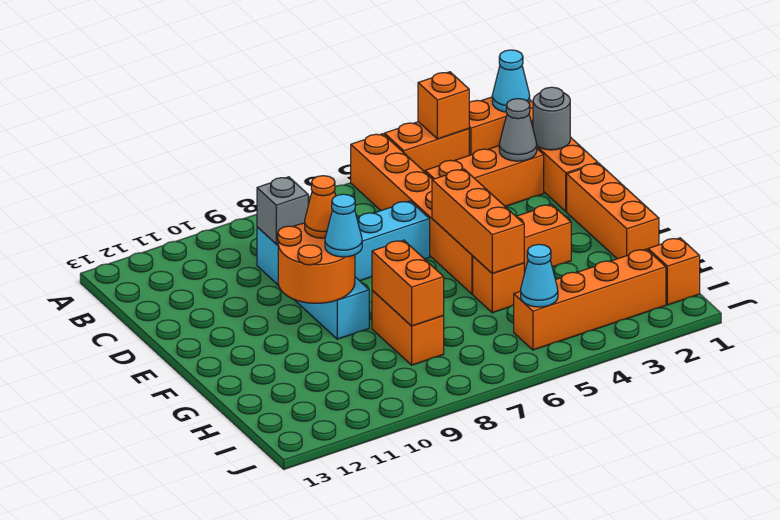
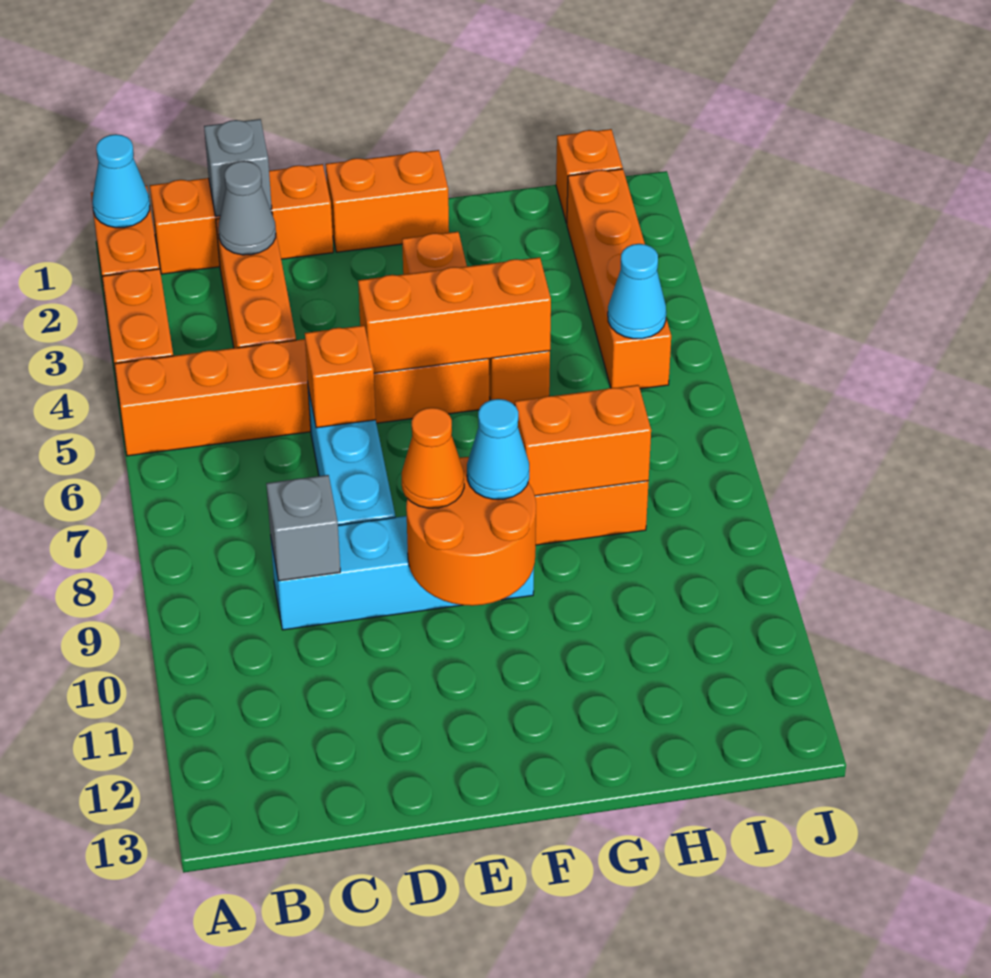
orange brick A3 level 2 -> orange brick D6 level 2
grey round brick C1 level 2 -> grey brick C1 level 2
orange brick E1:G1 level 1 -> orange brick E1:F1 level 1

